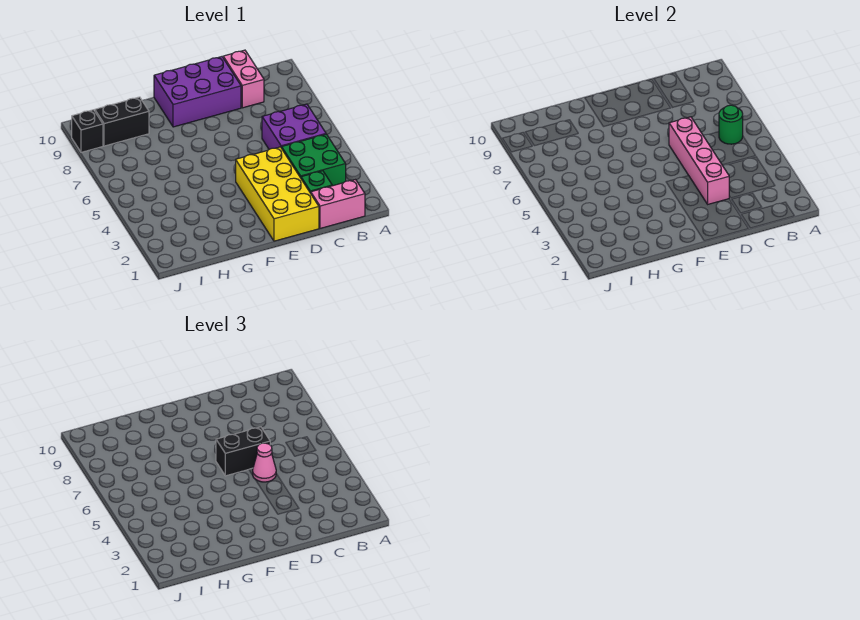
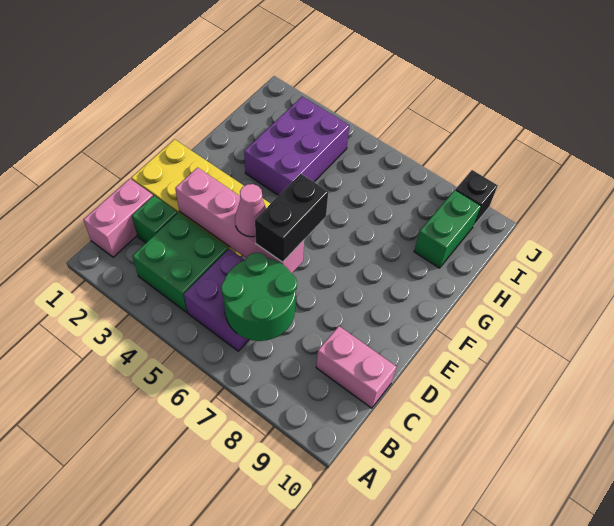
green round brick B6 level 2 -> green round brick B6:C7 level 2
purple brick D9:F10 level 1 -> purple brick G3:I4 level 1
black brick H9:I9 level 1 -> green brick H9:I9 level 1

